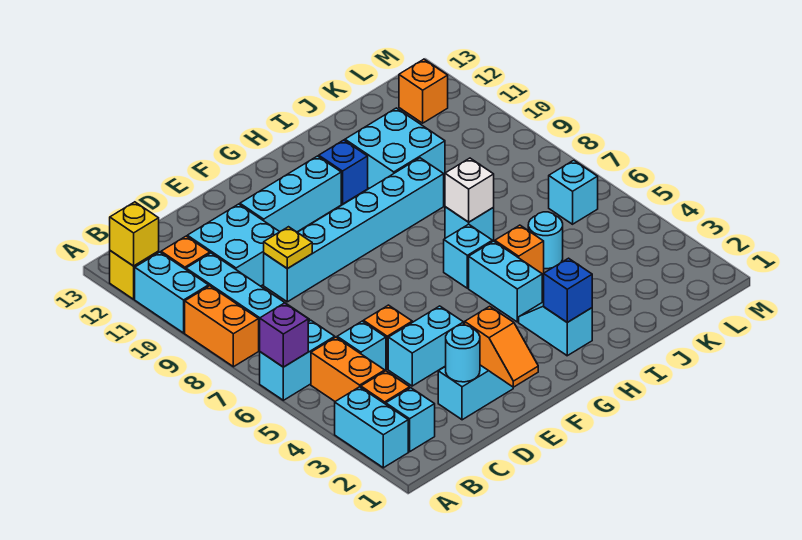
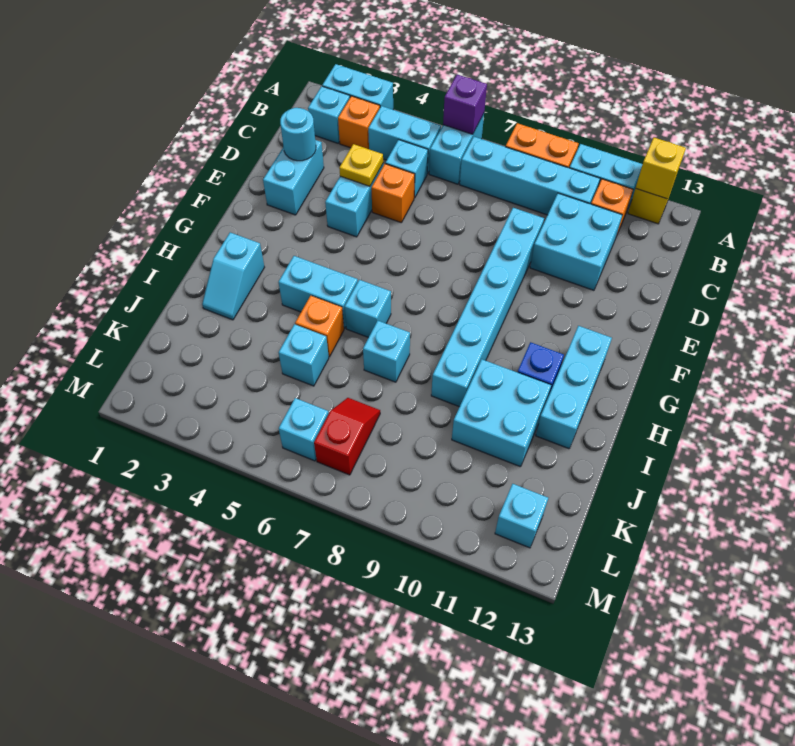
orange brick B4:B5 level 1 -> cyan brick B4:B5 level 1
yellow plate D9 level 2 -> yellow plate D4 level 2
orange slope E1:E2 level 2 top 2 -> none
cyan brick E11:G11 level 1 -> cyan brick G12:I12 level 1
cyan slope H2:H3 level 1 top 2 -> cyan slope H2:I2 level 1 top H
blue brick H2 level 2 -> none
white brick I7 level 2 -> none
cyan round brick J5 level 1 -> cyan brick J5 level 1
none -> red slope K7:L7 level 1 top L
orange brick L12 level 1 -> cyan brick L12 level 1

